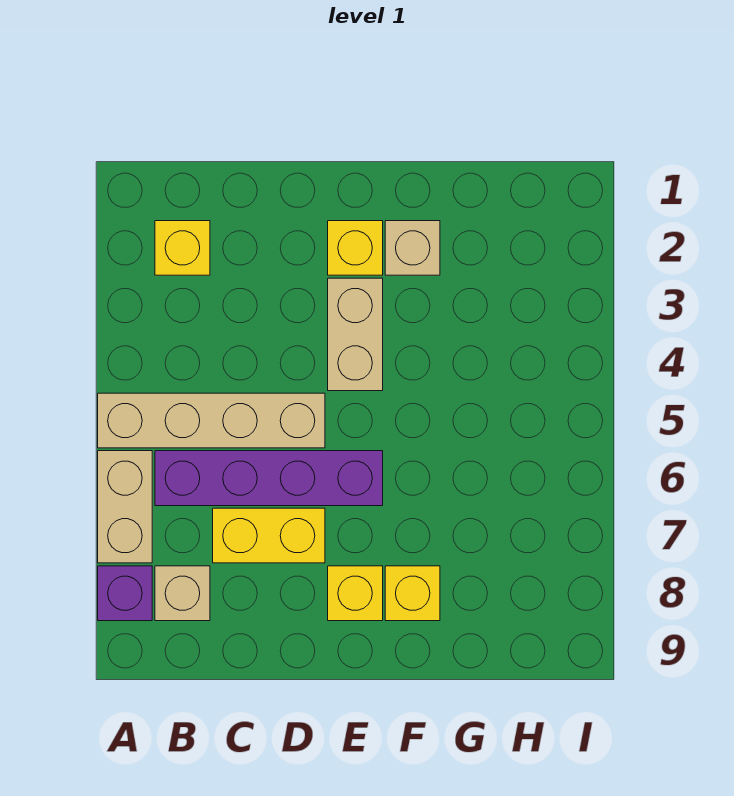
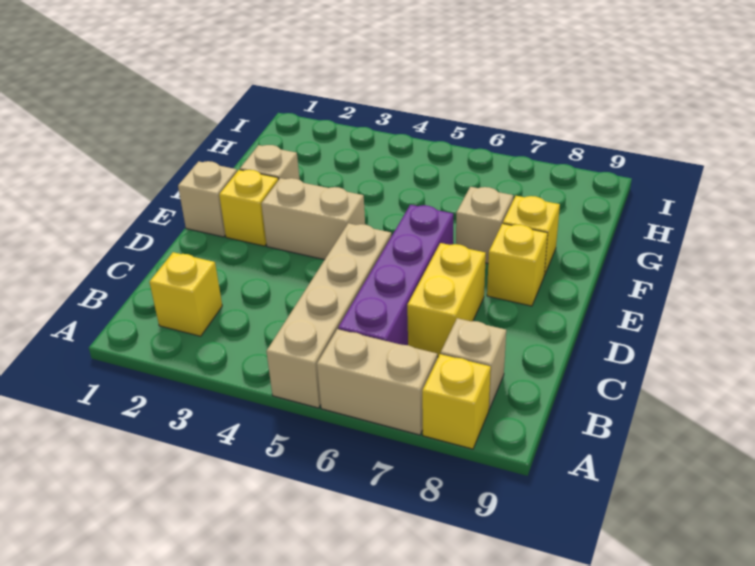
purple brick A8 level 1 -> yellow brick A8 level 1
none -> tan brick E1 level 1
none -> tan brick F7 level 1

